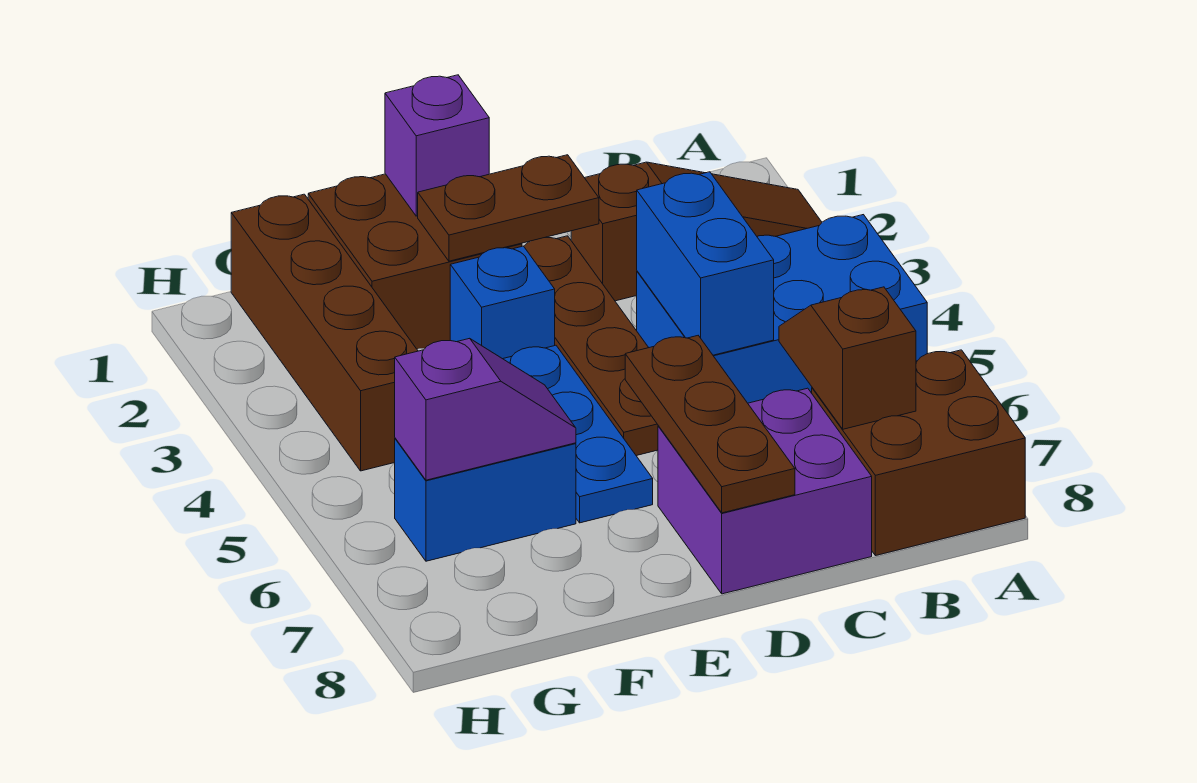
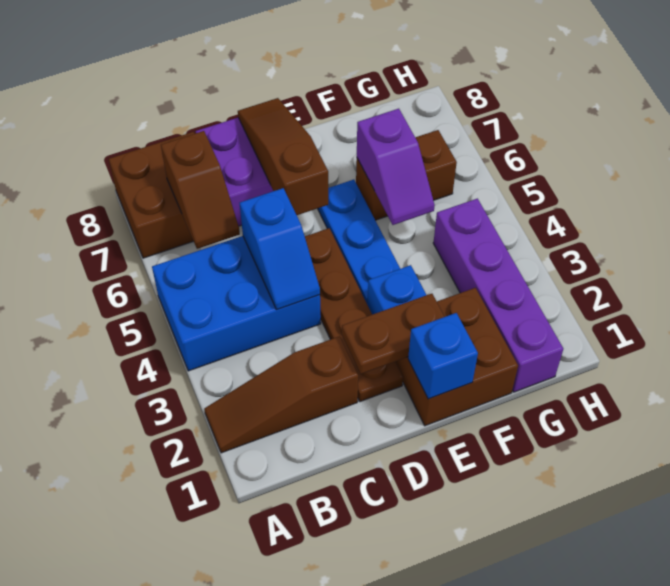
blue brick C4:C5 level 2 -> blue slope C4:C5 level 2 top 5
brown plate D6:D8 level 2 -> brown slope D6:D8 level 2 top 6
purple brick E1 level 2 -> blue brick E1 level 2
blue brick F6:G6 level 1 -> brown brick F6:G6 level 1
purple slope F6:G6 level 2 top G -> purple slope F5:F6 level 2 top 6
brown brick G1:G4 level 1 -> purple brick G1:G4 level 1

